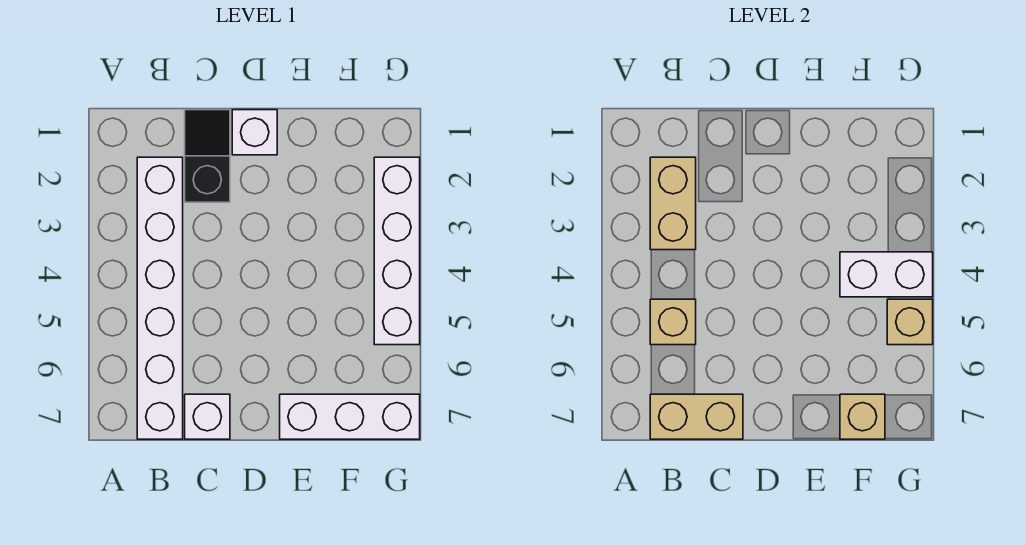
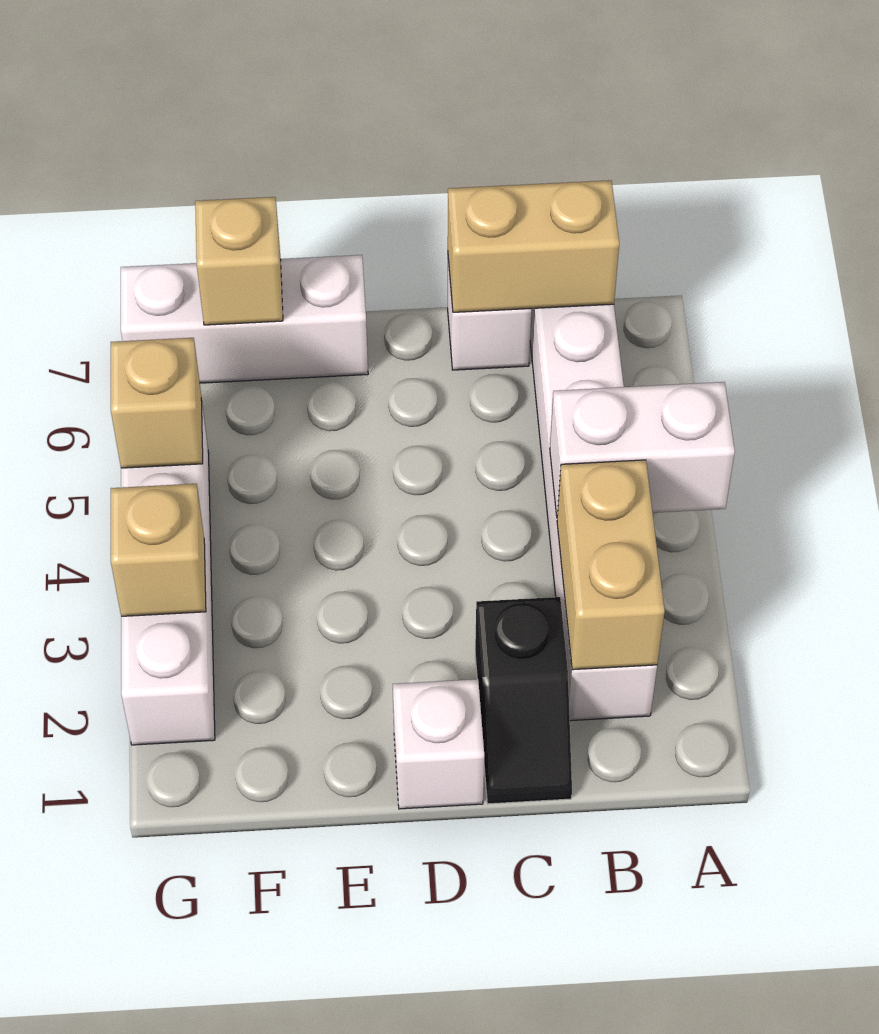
tan brick B5 level 2 -> tan brick G3 level 2
white brick F4:G4 level 2 -> white brick A4:B4 level 2

